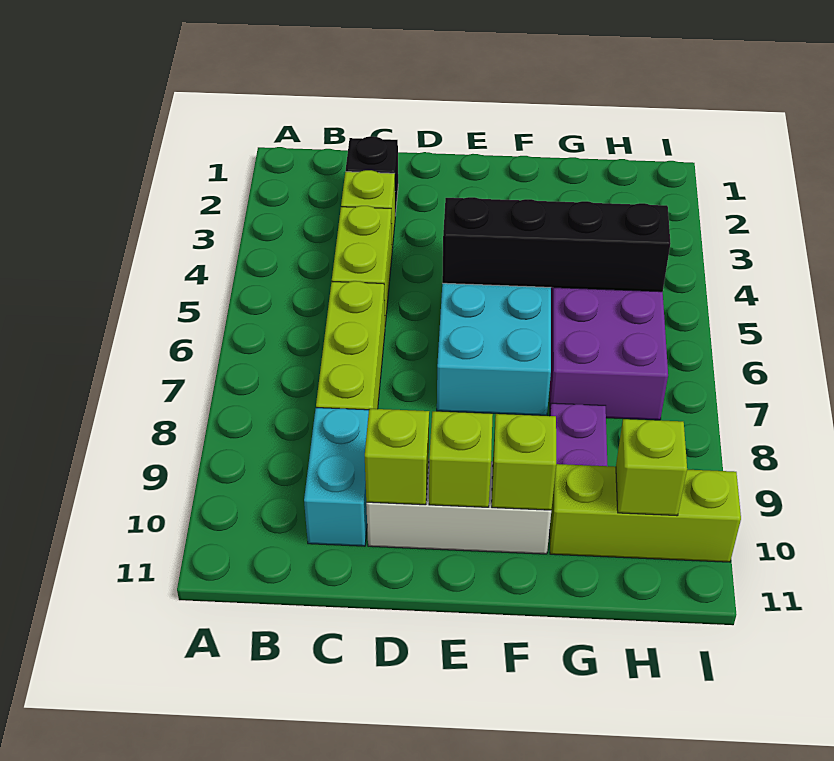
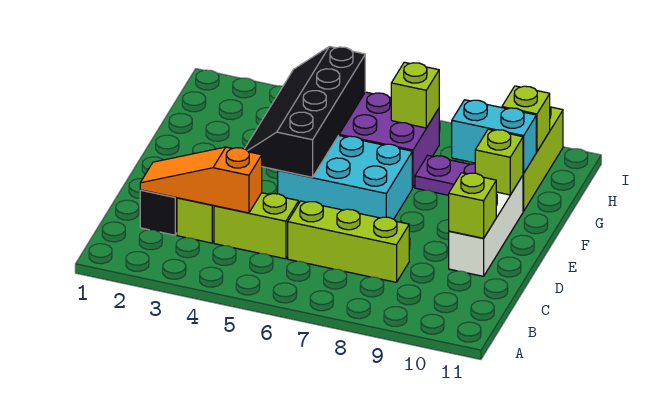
none -> orange slope C2:C4 level 2 top 4
cyan brick C9:C10 level 1 -> cyan brick G9:G10 level 2
lime brick E10 level 2 -> lime brick H7 level 2

